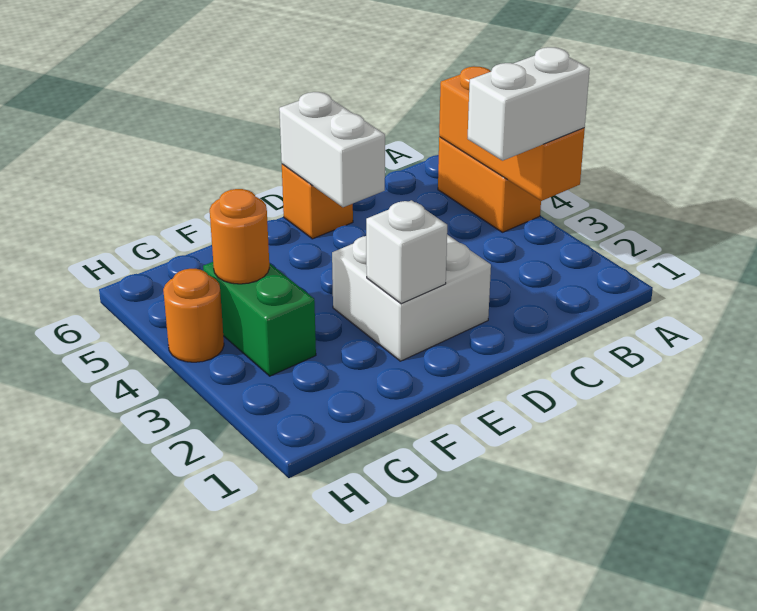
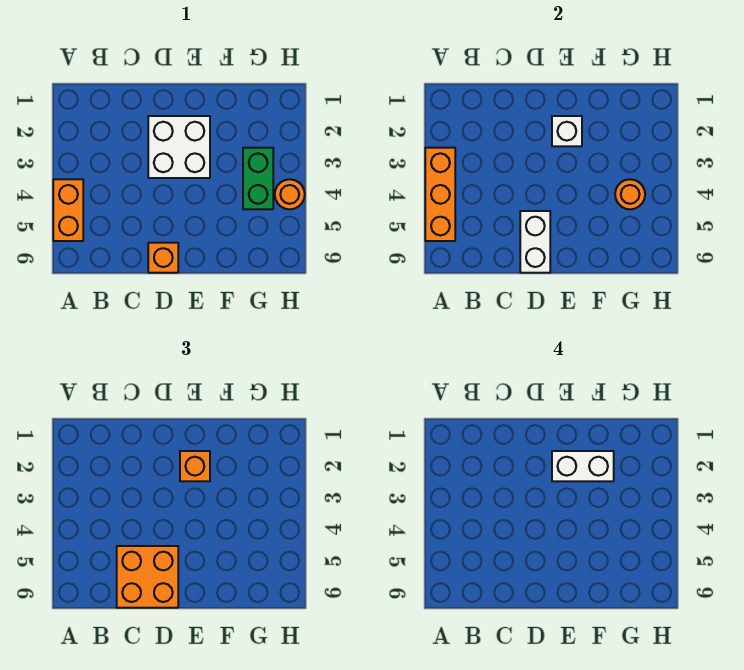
white brick A3:B3 level 3 -> white brick E2:F2 level 4
none -> orange brick C5:D6 level 3
none -> orange brick E2 level 3

